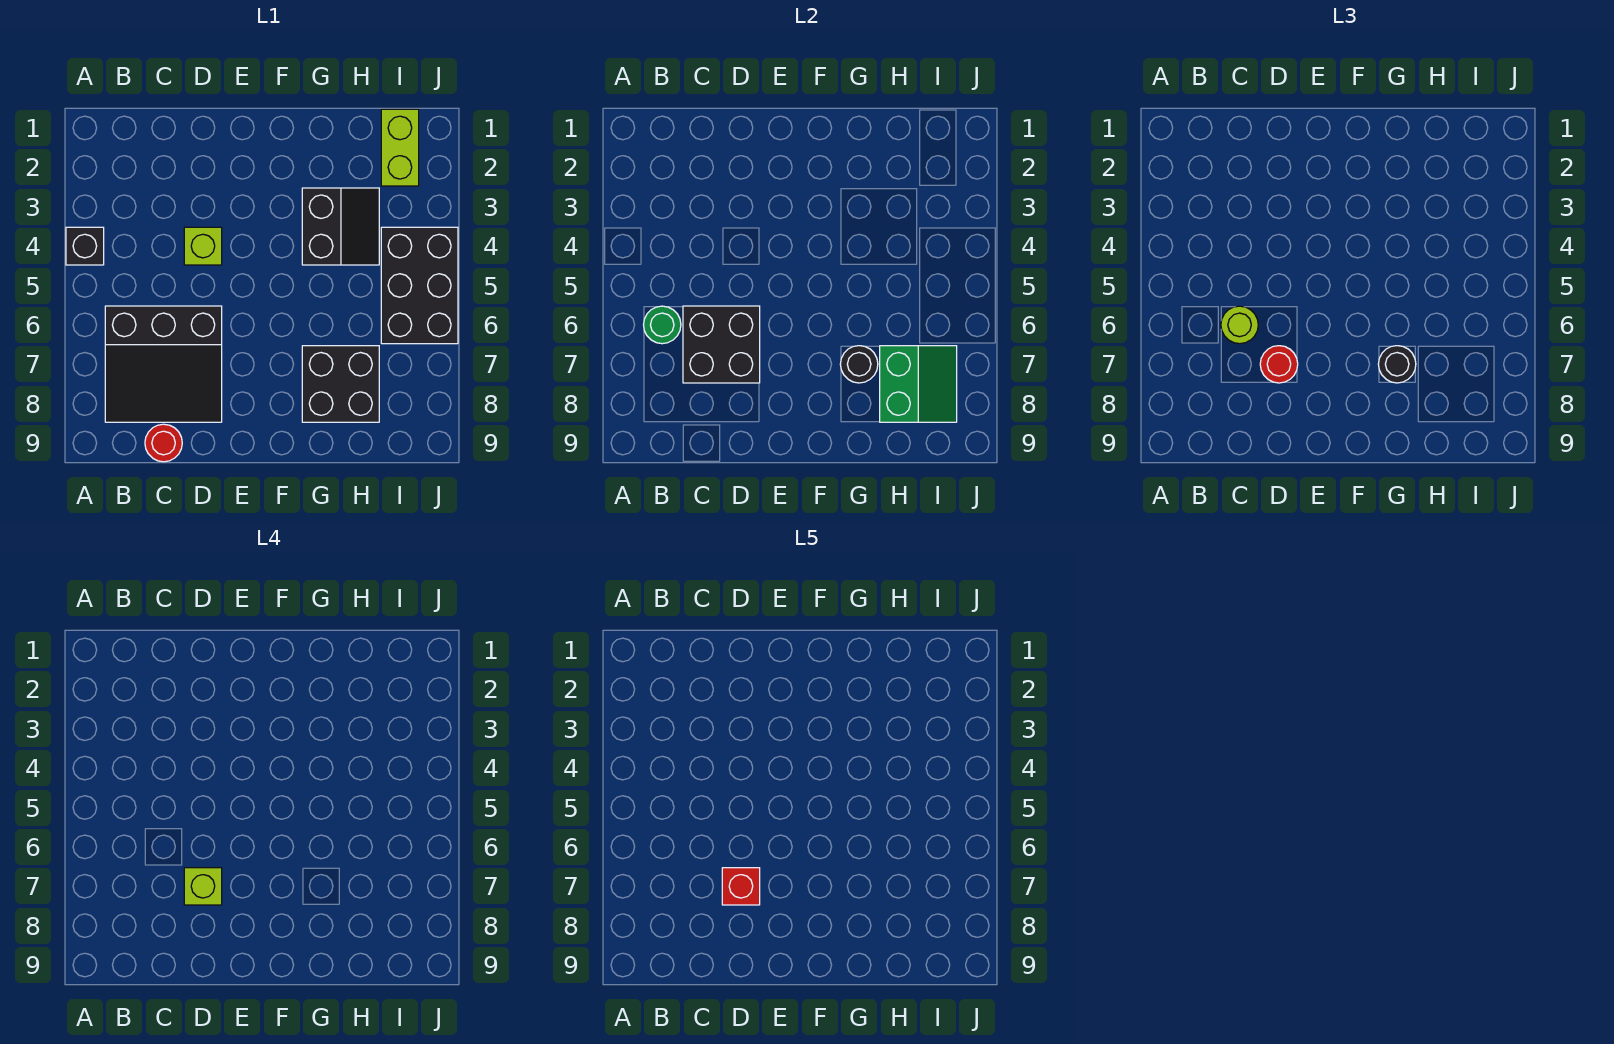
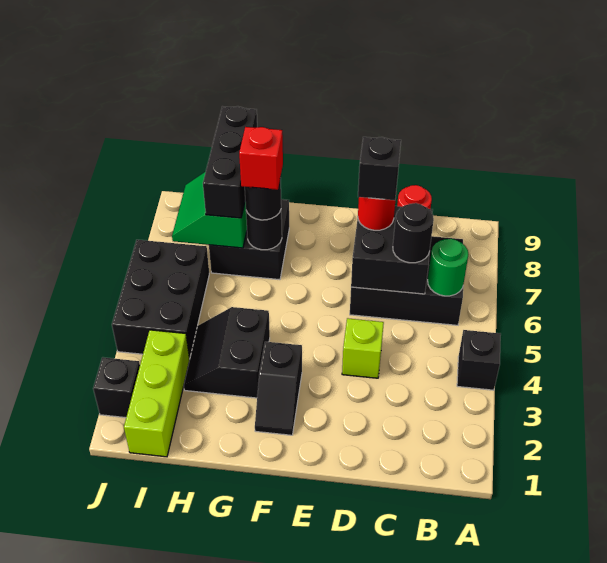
lime round brick C6 level 3 -> black round brick C6 level 3
lime brick D7 level 4 -> black brick D7 level 4
red brick D7 level 5 -> red brick G7 level 4
none -> black slope F2:F3 level 1 top 3
none -> black brick H7:H9 level 3
lime brick I1:I2 level 1 -> lime brick I1:I3 level 1
none -> black brick J2 level 1

